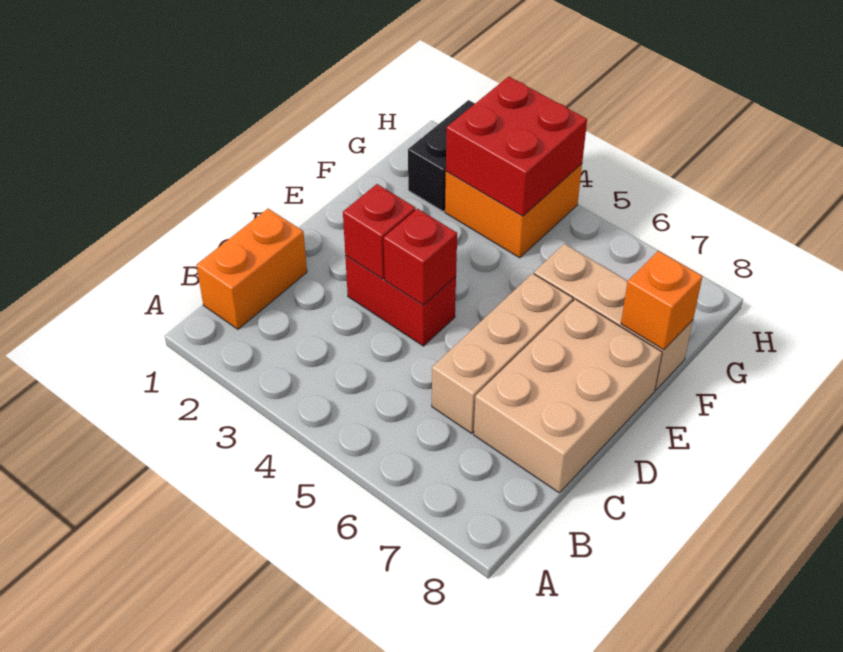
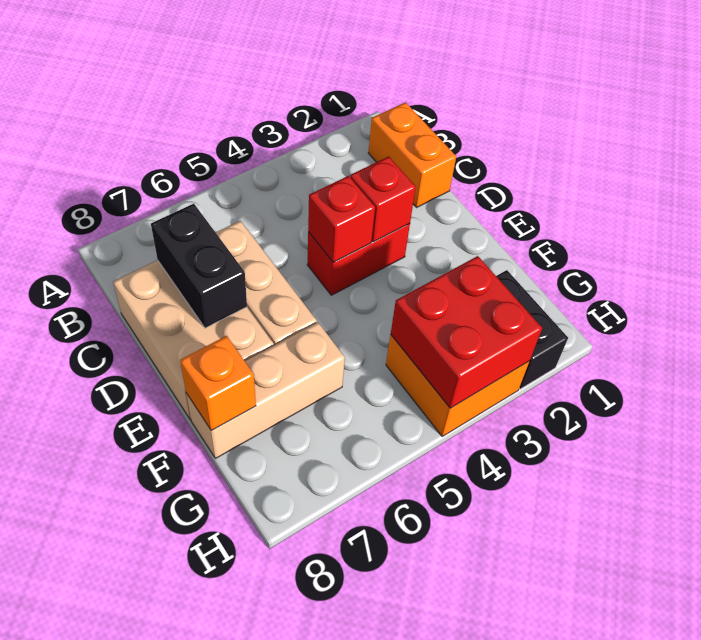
none -> black brick C7:D7 level 2

